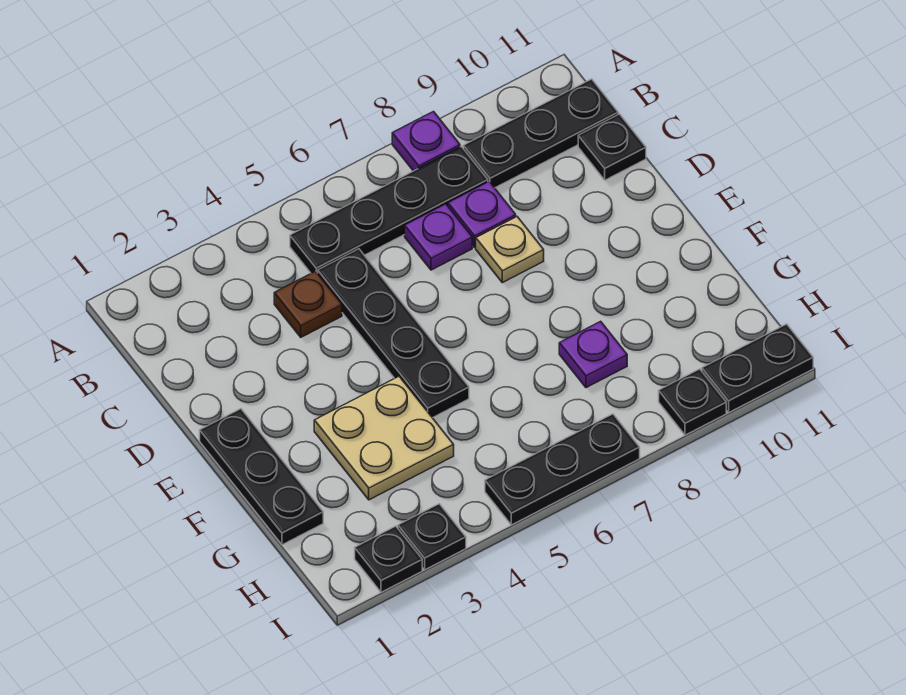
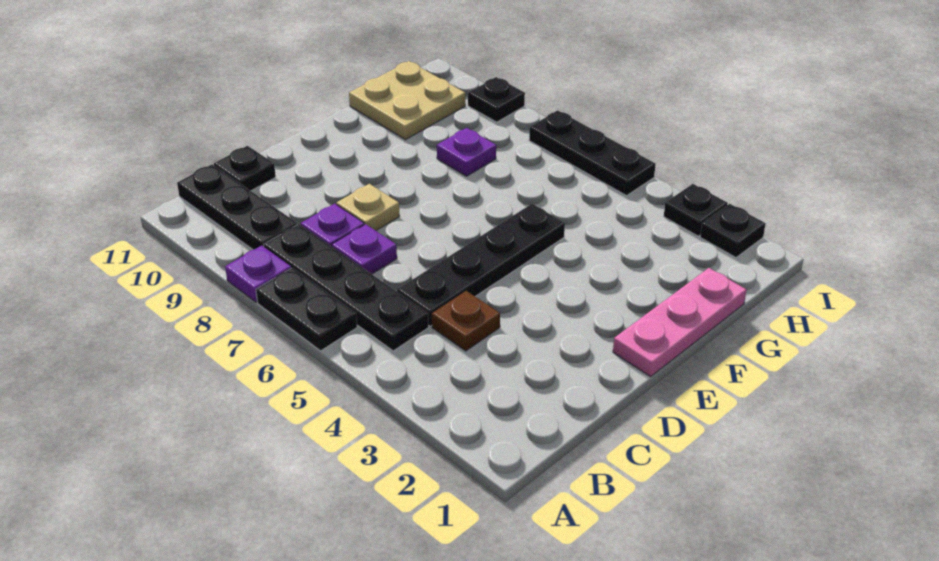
black plate E1:G1 level 1 -> pink plate E1:G1 level 1
tan plate F3:G4 level 1 -> tan plate G10:H11 level 1
black plate I10:I11 level 1 -> black plate A6:A7 level 1

